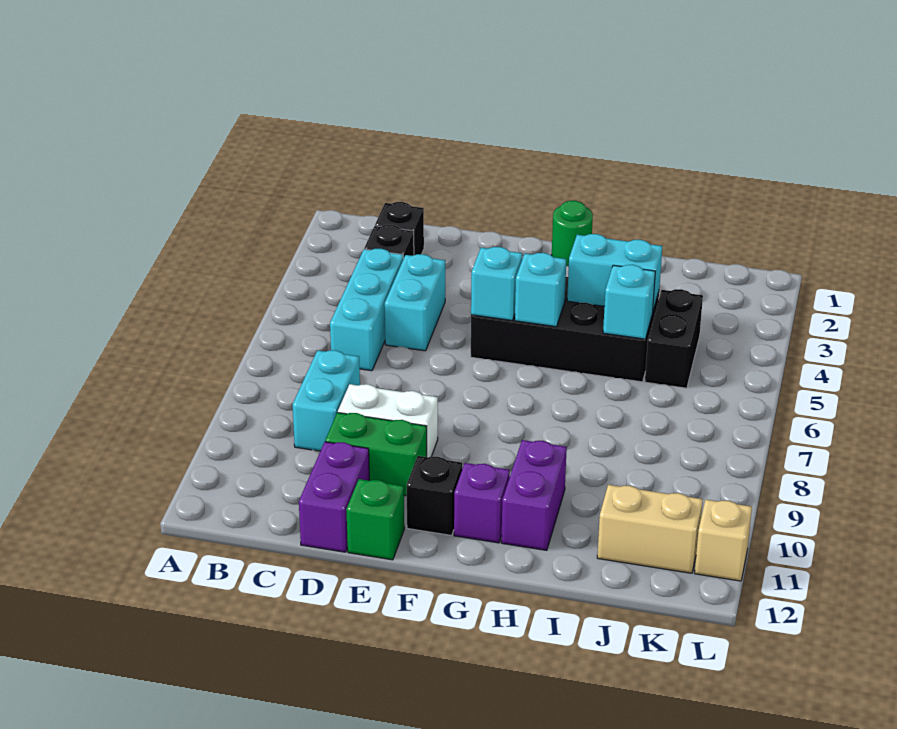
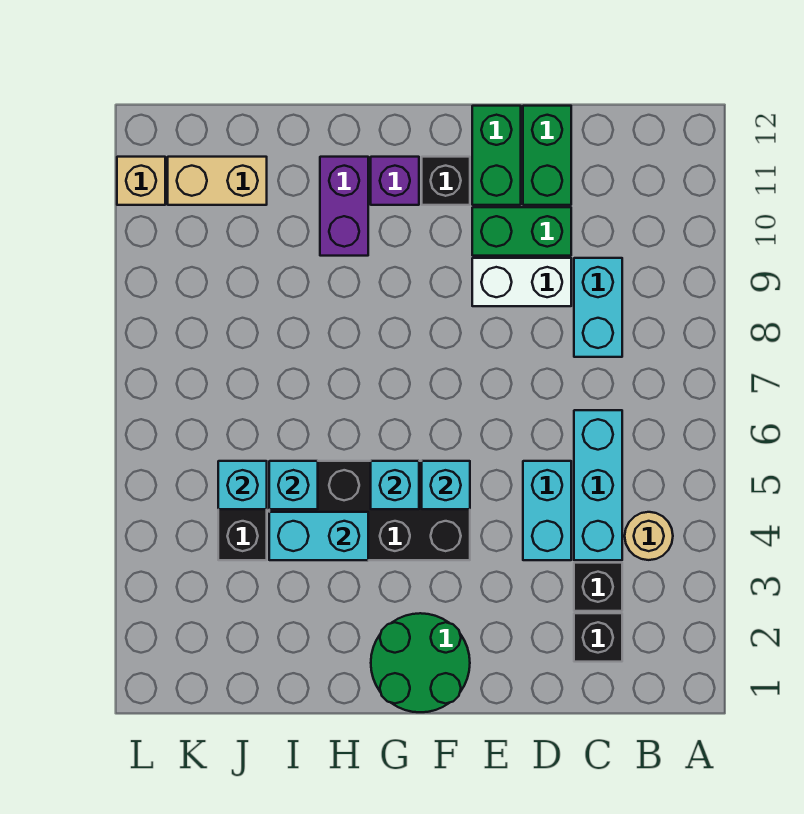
none -> tan round brick B4 level 1
purple brick D11:D12 level 1 -> green brick D11:D12 level 1
green brick E12 level 1 -> green brick E11:E12 level 1
green round brick G1 level 1 -> green round brick F1:G2 level 1
none -> cyan brick J5 level 2

